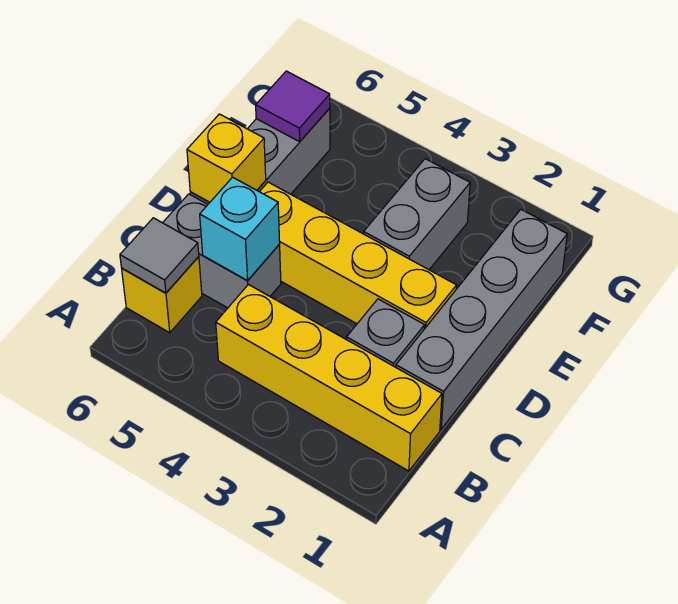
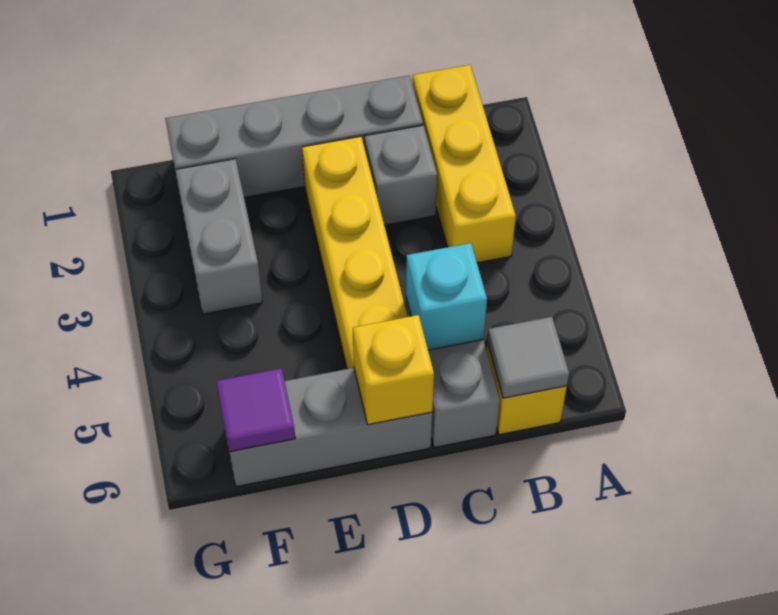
yellow brick B1:B4 level 1 -> yellow brick B1:B3 level 1
grey brick E3:F3 level 1 -> grey brick F2:F3 level 1

